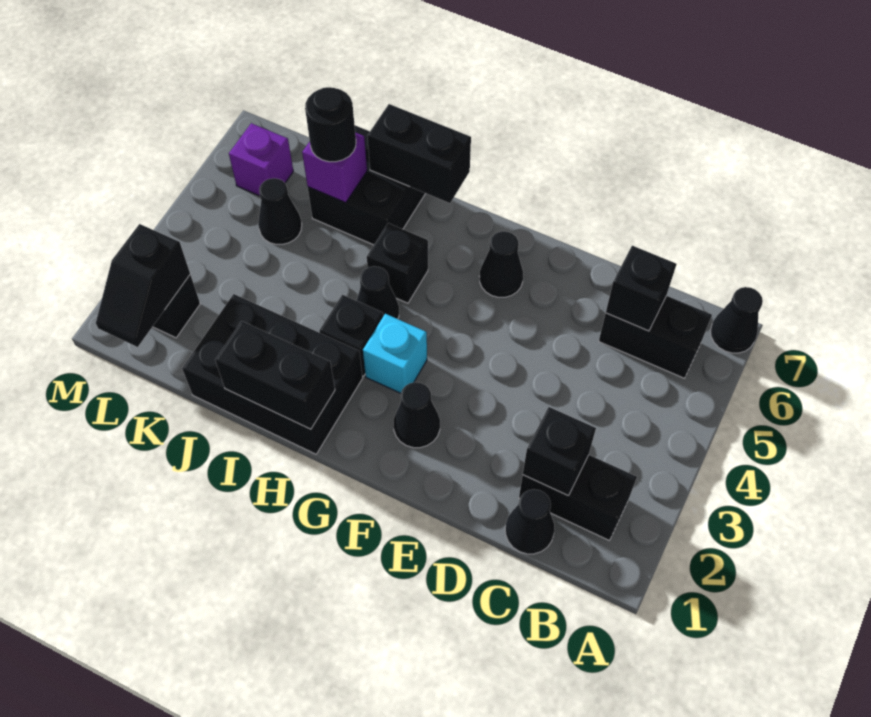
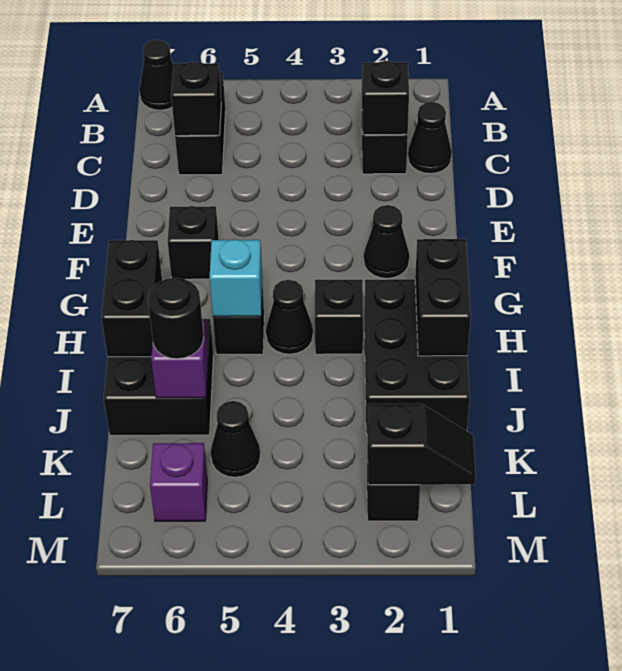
black cone F6 level 1 -> black brick F6 level 1
cyan brick G3 level 1 -> cyan brick H5 level 2

